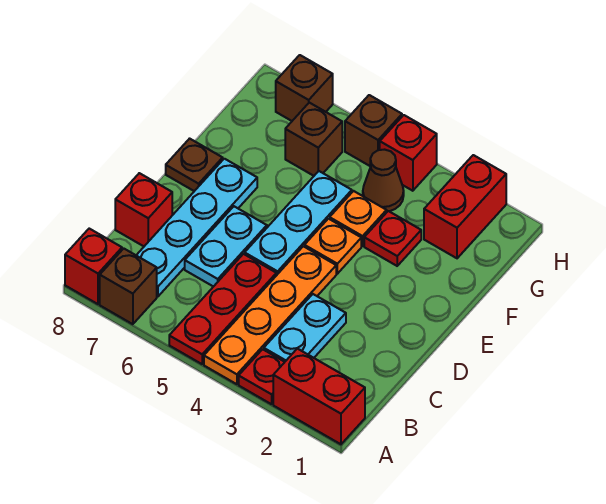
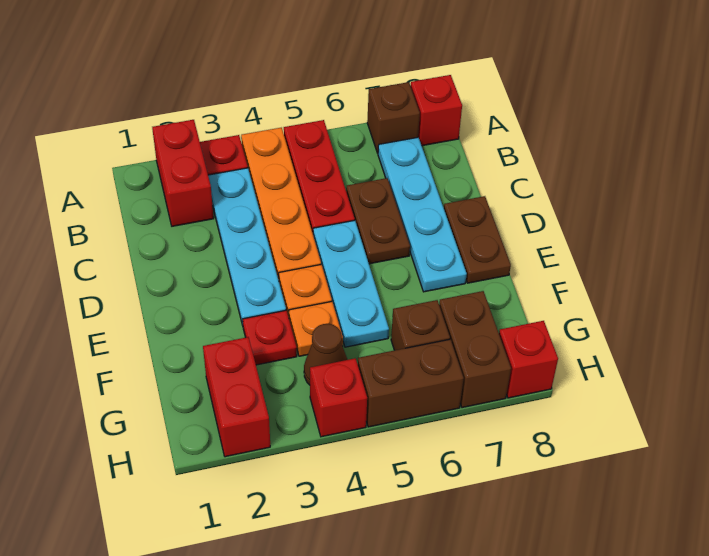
red brick A1:A2 level 1 -> red brick A2:B2 level 1
cyan plate B3:C3 level 1 -> cyan plate B3:E3 level 1
cyan plate C6:D6 level 1 -> brown plate C6:D6 level 1
red brick C8 level 1 -> red brick H8 level 1
brown plate E8 level 1 -> brown plate D8:E8 level 1
brown brick H5 level 1 -> brown brick H5:H6 level 1
brown brick H7 level 1 -> brown brick G7:H7 level 1

